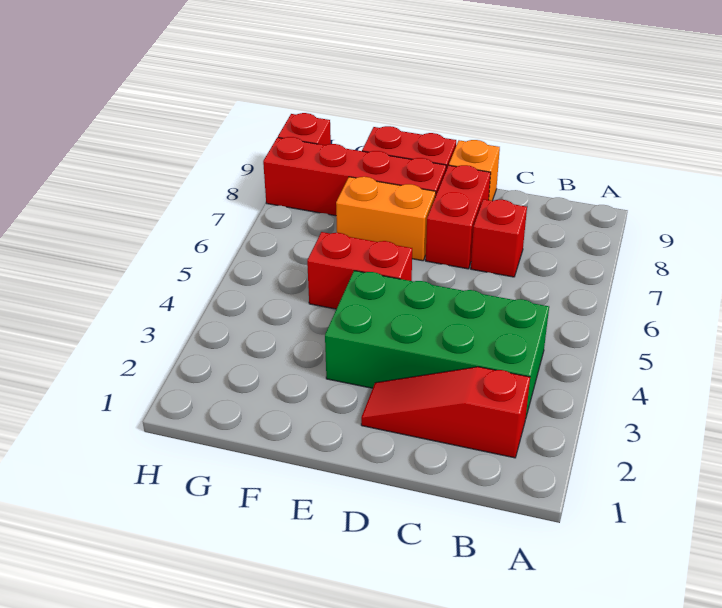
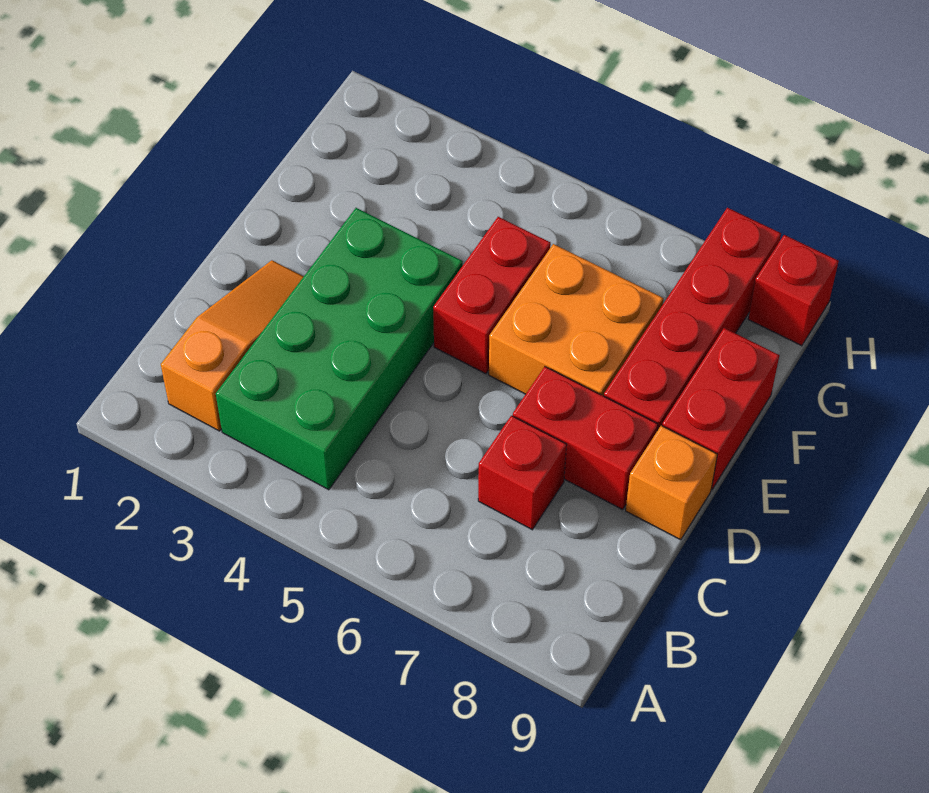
red slope B2:D2 level 1 top B -> orange slope B2:D2 level 1 top B
orange brick E7:F7 level 1 -> orange brick E6:F7 level 1

